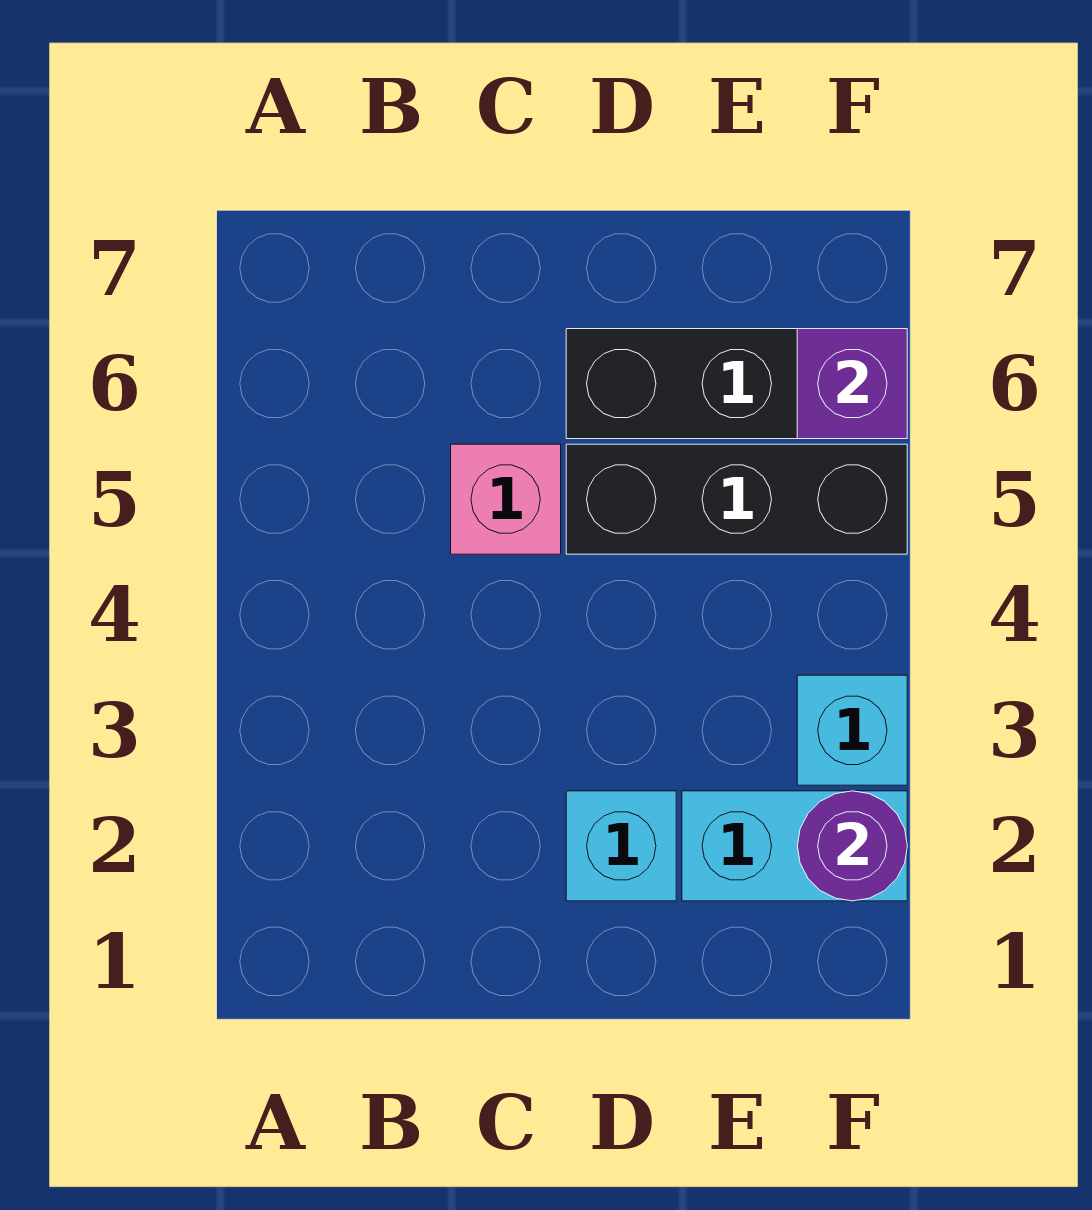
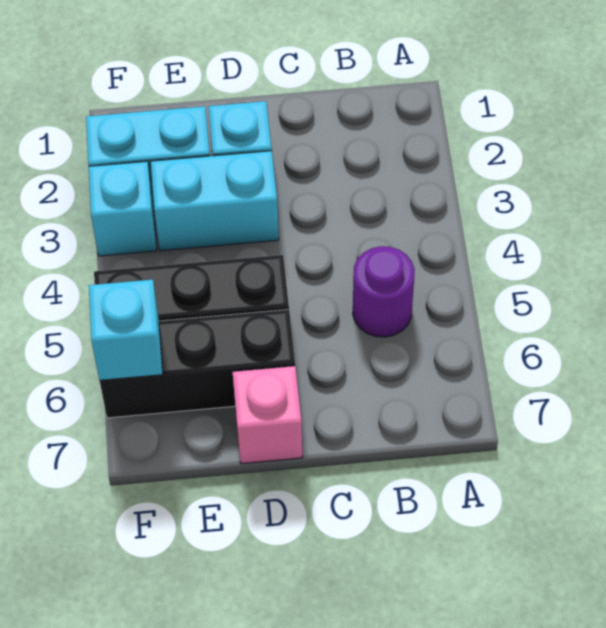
pink brick C5 level 1 -> pink brick D7 level 1
none -> cyan brick D3:E3 level 1
purple round brick F2 level 2 -> purple round brick B5 level 1
purple brick F6 level 2 -> cyan brick F6 level 2

